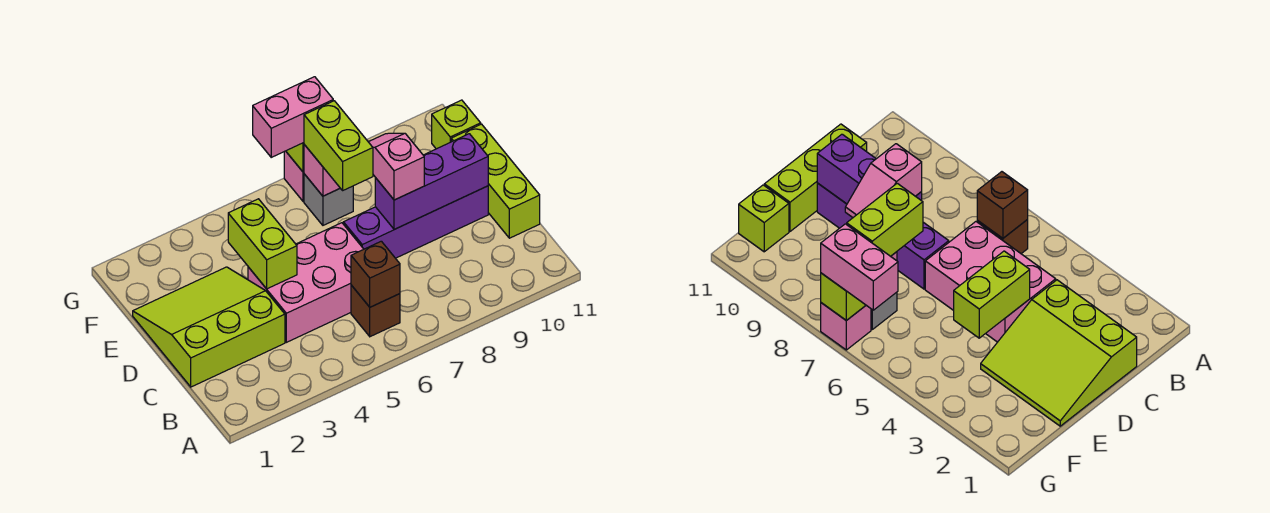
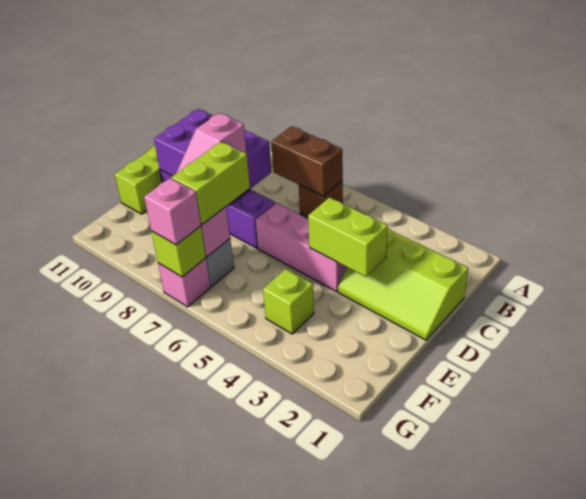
brown brick B6 level 2 -> brown brick B6:B7 level 2
lime slope C1:E3 level 1 top C -> lime slope C1:D3 level 1 top C
pink brick C4:D6 level 1 -> pink brick D4:D6 level 1
lime brick D4:E4 level 2 -> lime brick D3:D4 level 2
purple brick D8:D10 level 2 -> purple brick C8:D10 level 2
lime brick F11 level 1 -> lime brick F4 level 1
pink brick G6:G7 level 3 -> pink brick G7 level 3

